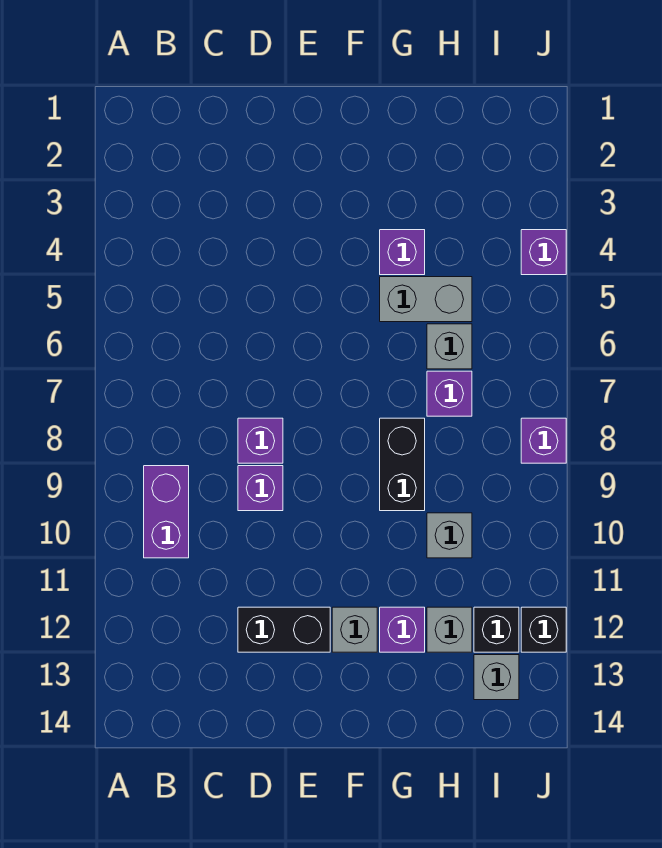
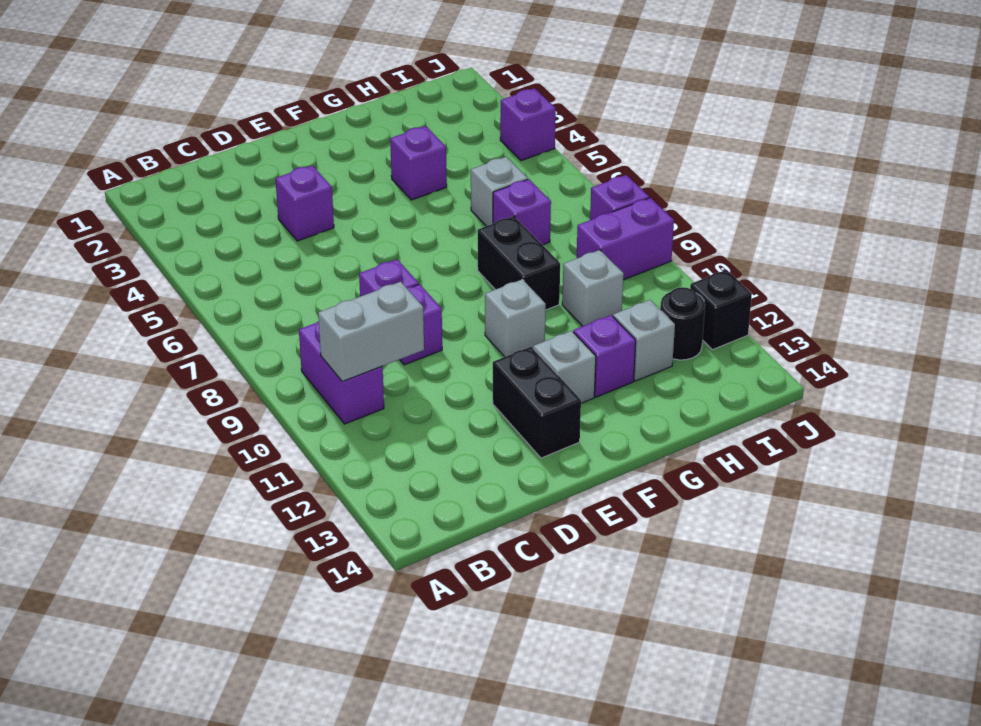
none -> purple brick D4 level 1
black brick D12:E12 level 1 -> black brick E12:E13 level 1
grey brick G5:H5 level 1 -> grey brick B10:C10 level 2
none -> purple brick I9:J9 level 1
black brick I12 level 1 -> black round brick I12 level 1
grey brick I13 level 1 -> grey brick F10 level 1

